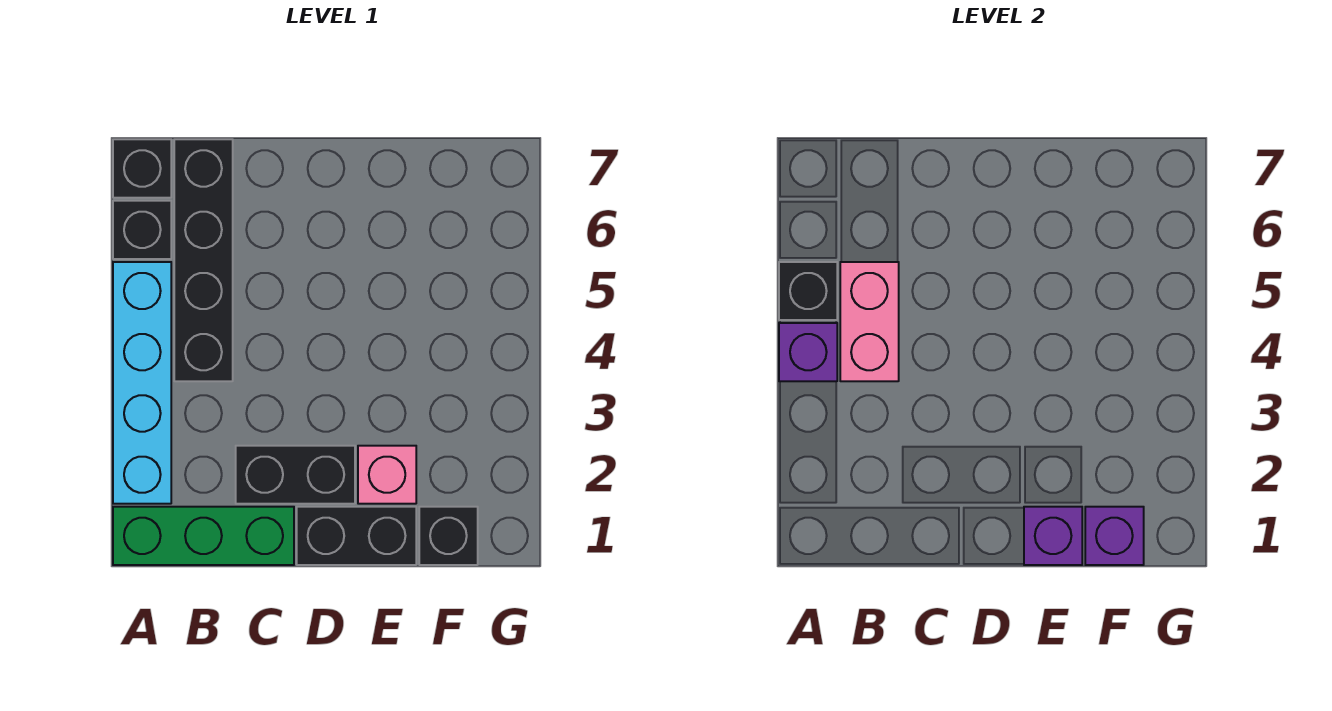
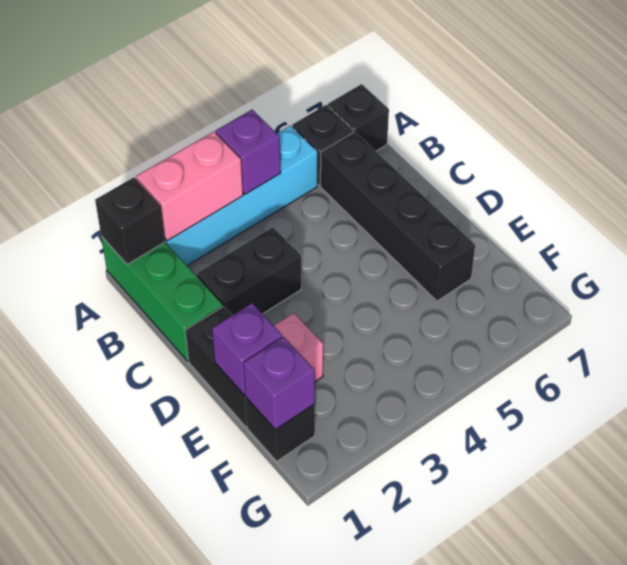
black brick A5 level 2 -> black brick A1 level 2
black brick B4:B7 level 1 -> black brick B6:E6 level 1
pink brick B4:B5 level 2 -> pink brick A2:A3 level 2
black brick C2:D2 level 1 -> black brick C2:C3 level 1

